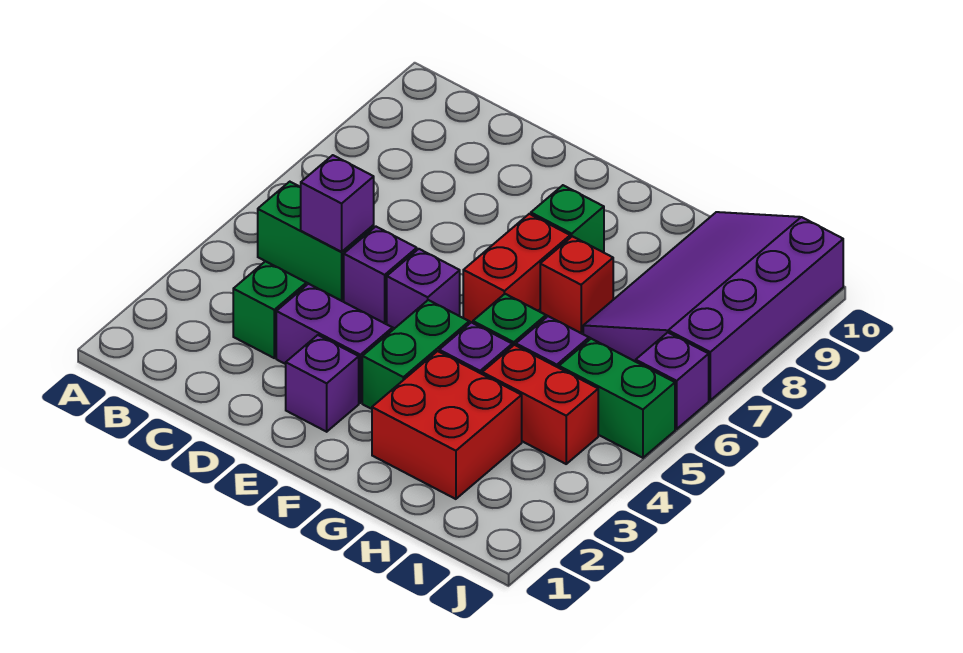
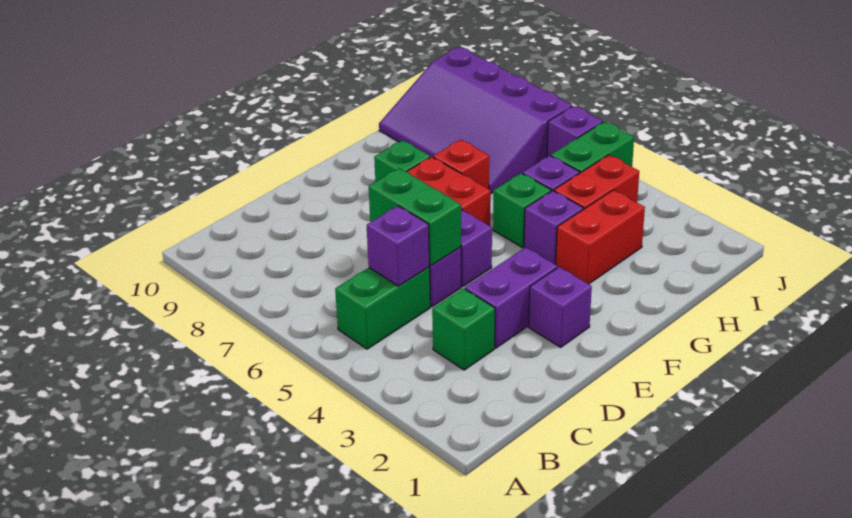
green brick F3:F4 level 1 -> green brick D5:D6 level 2
red brick G2:H3 level 1 -> red brick G3:H3 level 1

